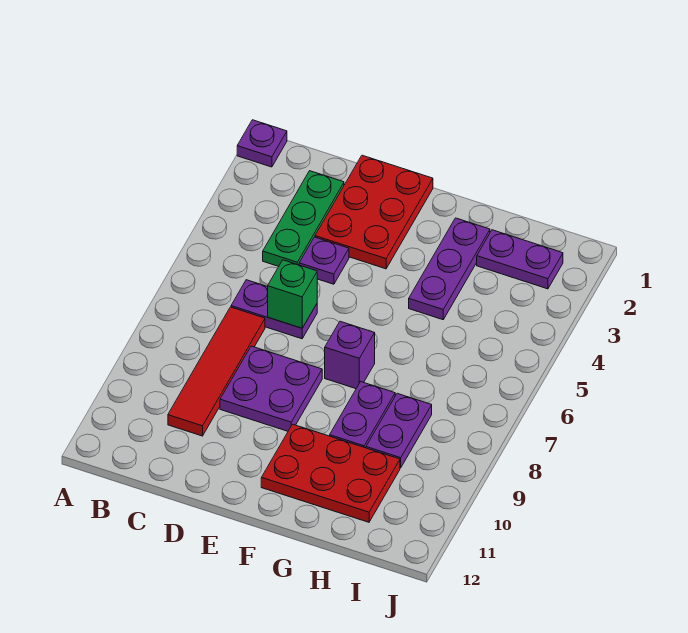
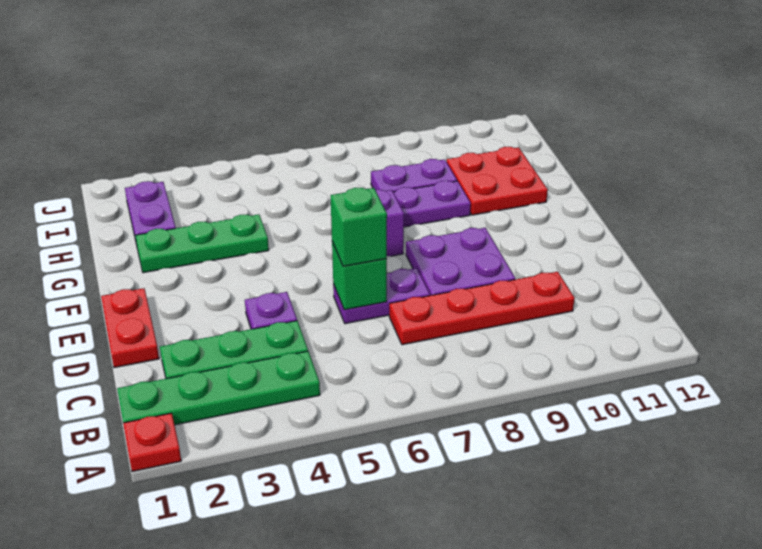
purple plate A1 level 1 -> red plate A1 level 1
none -> green plate B1:B4 level 1
purple plate C6:D6 level 1 -> purple plate D6:D7 level 1
red tile C7:C10 level 1 -> red plate C7:C10 level 1
red plate D1:E3 level 1 -> red plate D1:E1 level 1
none -> green brick D6 level 3
red plate F10:H11 level 1 -> red plate G10:H11 level 1
purple plate G2:G4 level 1 -> green plate G2:G4 level 1

